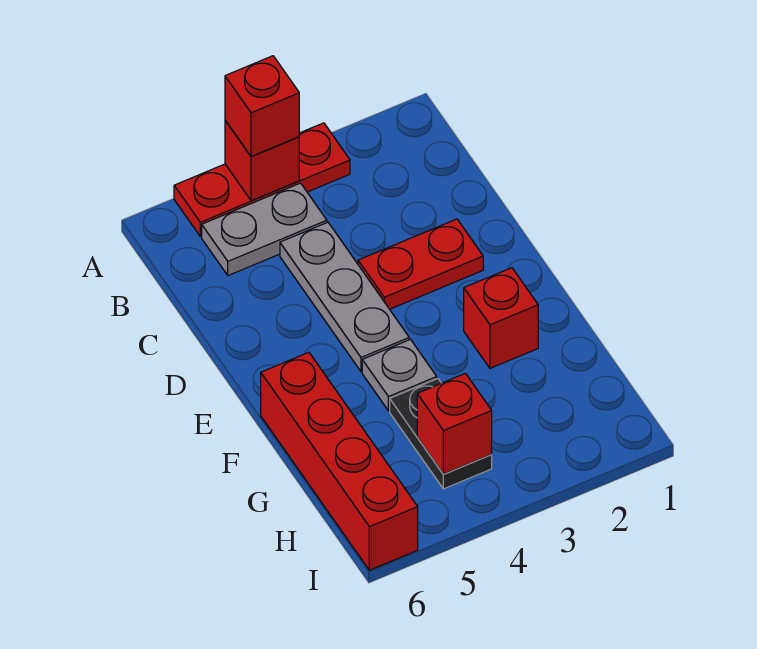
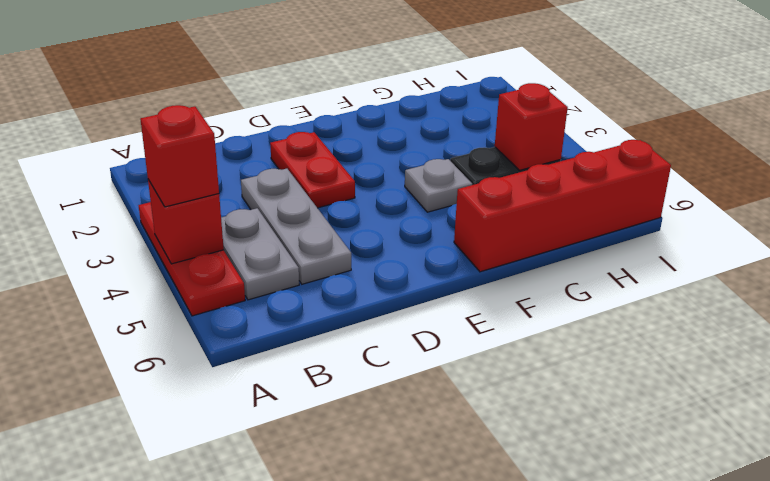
grey plate C4:E4 level 1 -> grey plate C3:C5 level 1
red brick F2 level 1 -> none

